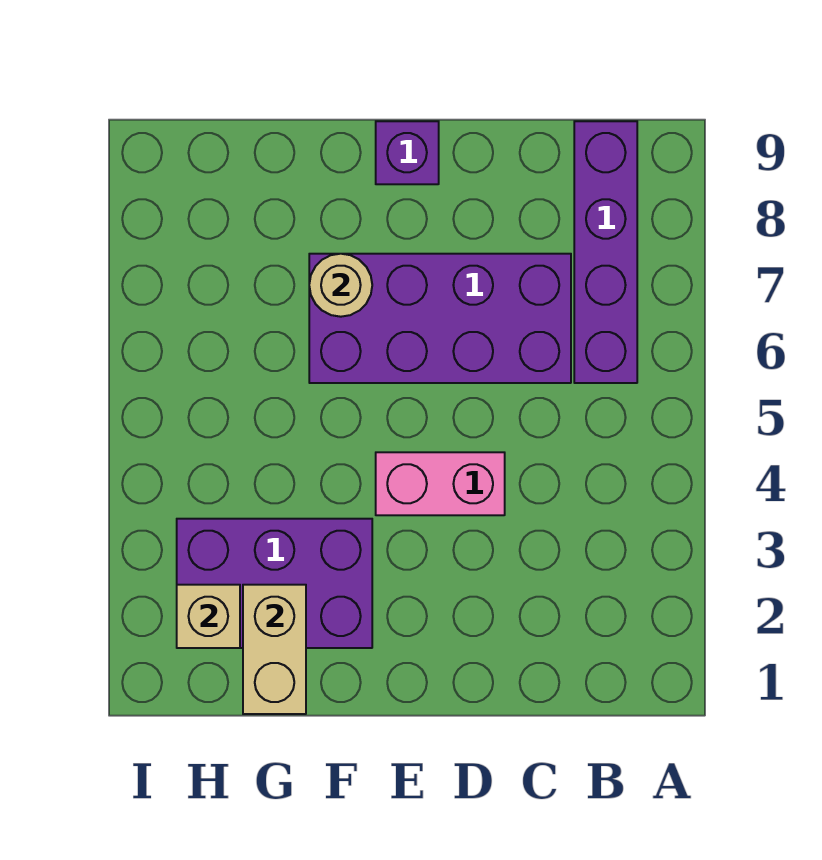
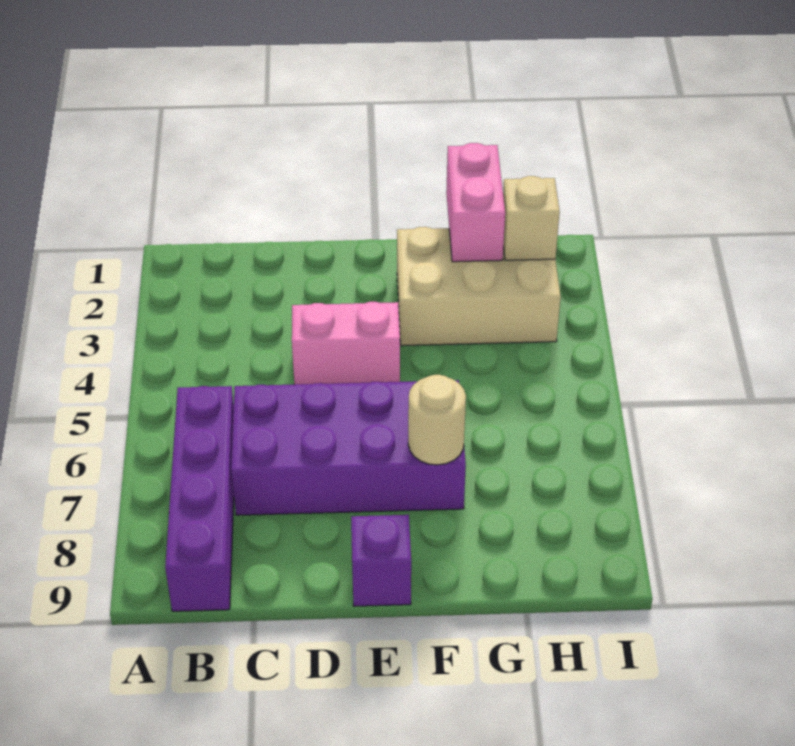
purple brick F2:H3 level 1 -> tan brick F2:H3 level 1
tan brick G1:G2 level 2 -> pink brick G1:G2 level 2

